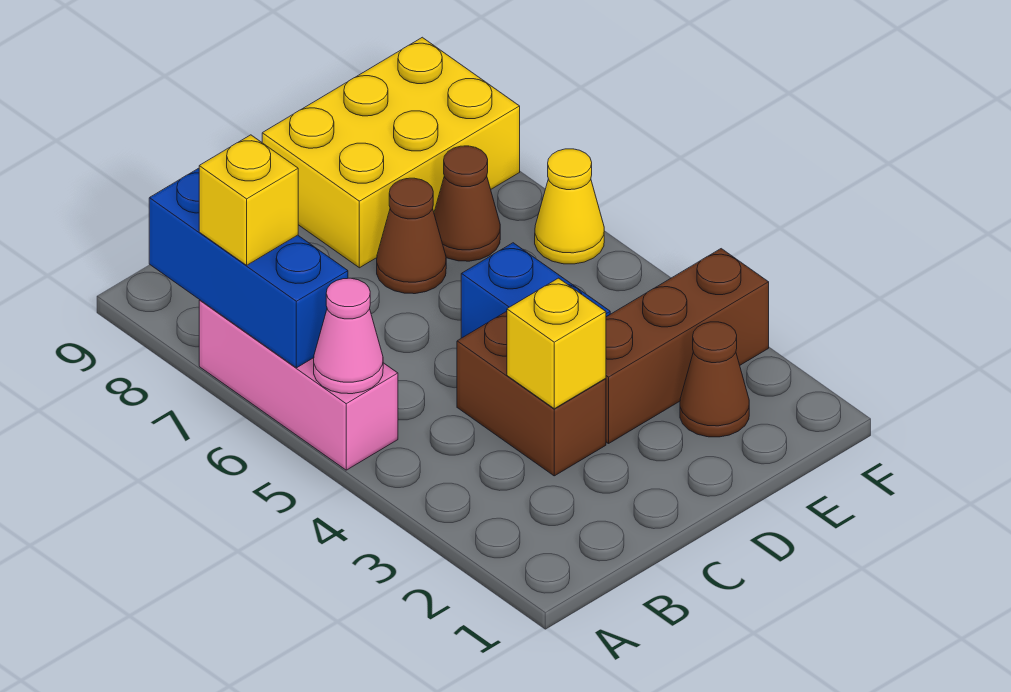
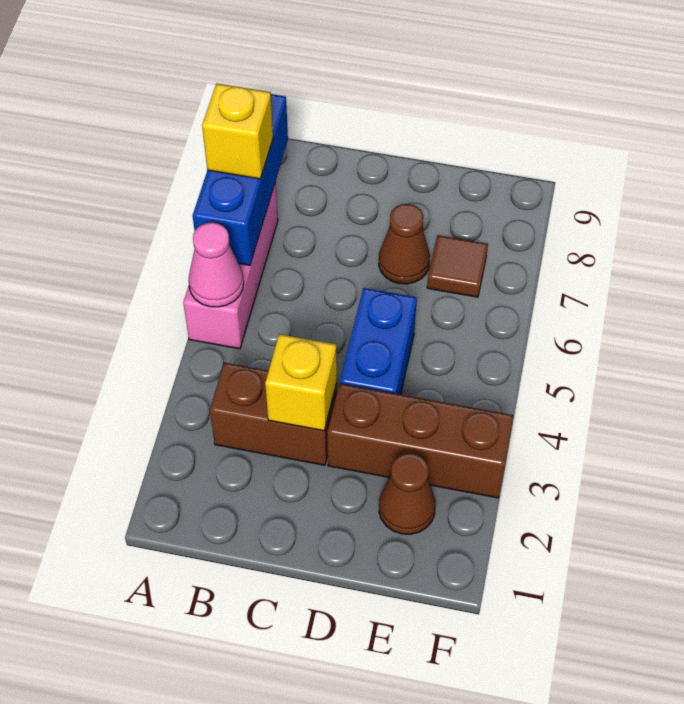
brown brick C3:C4 level 1 -> brown brick B3:C3 level 1
yellow brick D8:F9 level 1 -> none
brown cone E7 level 1 -> brown tile E7 level 1
yellow cone F6 level 1 -> none

